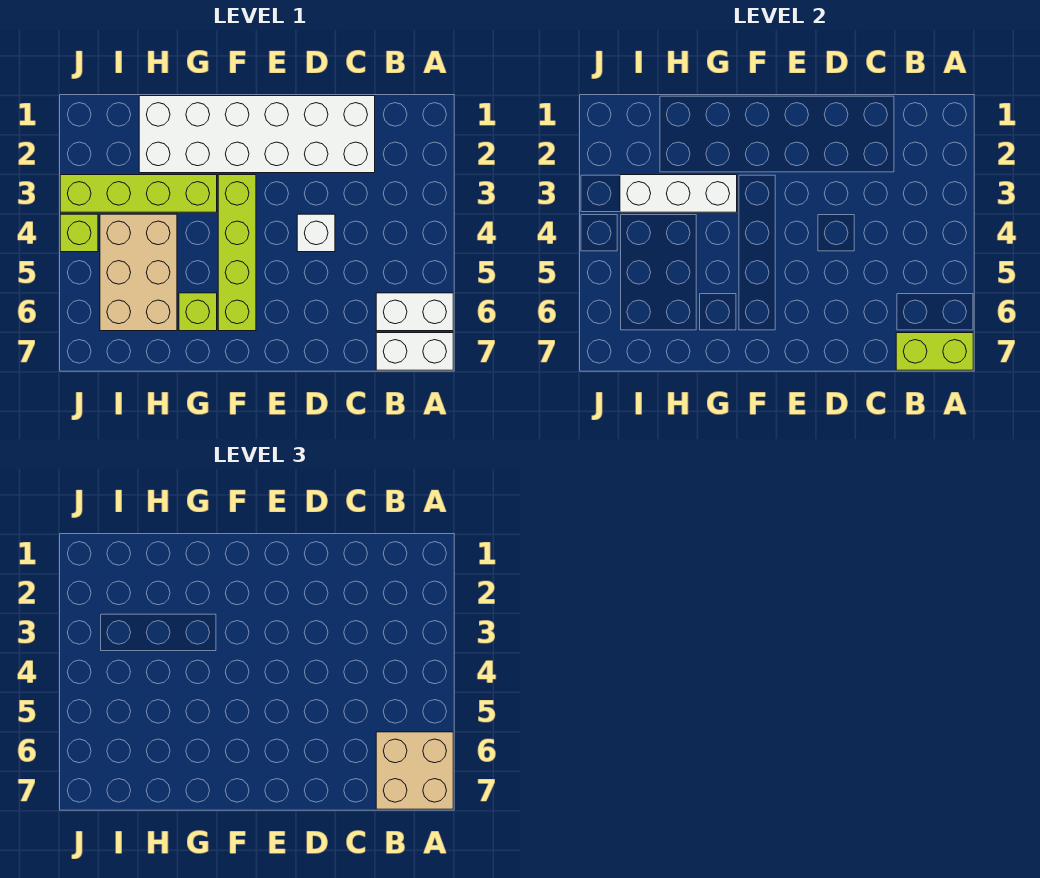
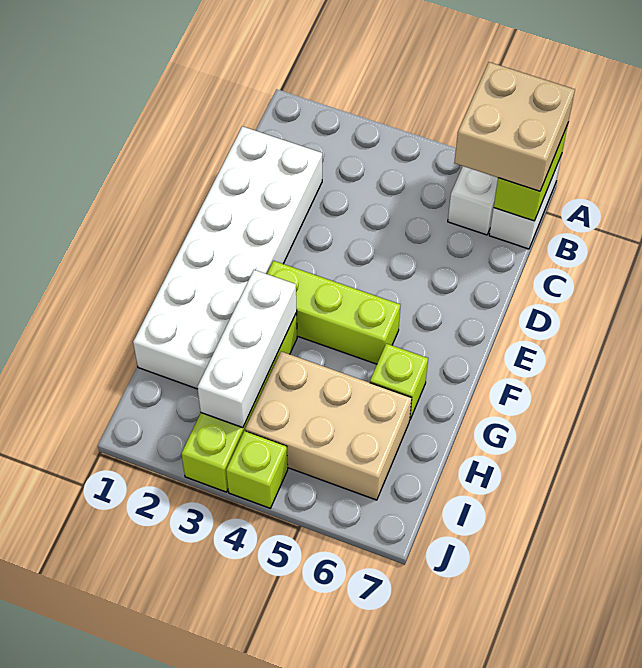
white brick D4 level 1 -> none
lime brick F3:F6 level 1 -> lime brick F3:F5 level 1

